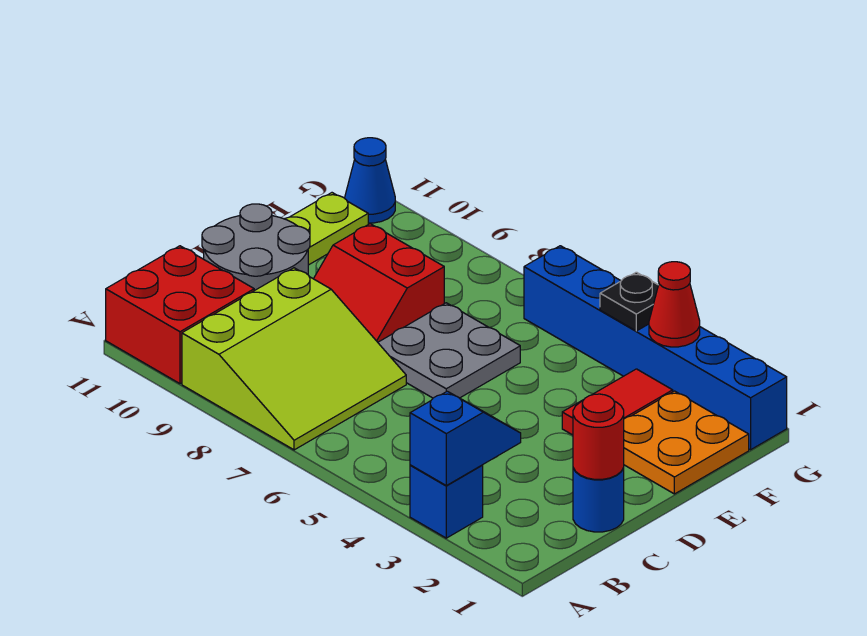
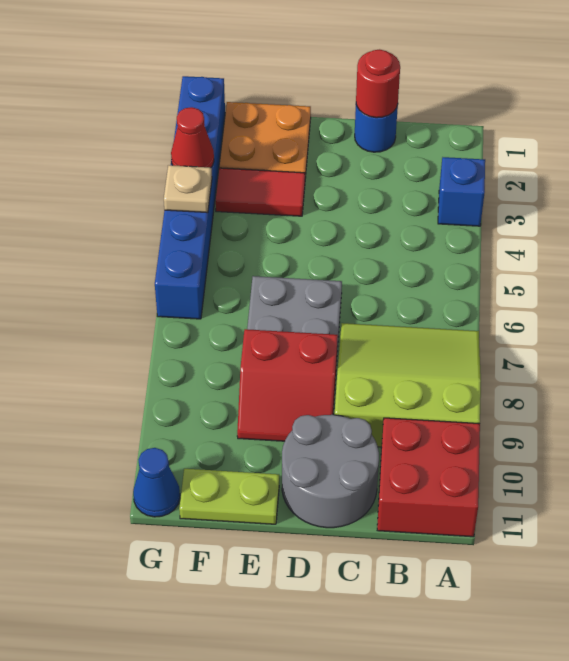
blue slope A3:B3 level 2 top A -> none
red slope D8:E9 level 1 top E -> red slope D8:E9 level 1 top 8
black plate G4 level 2 -> tan plate G4 level 2

